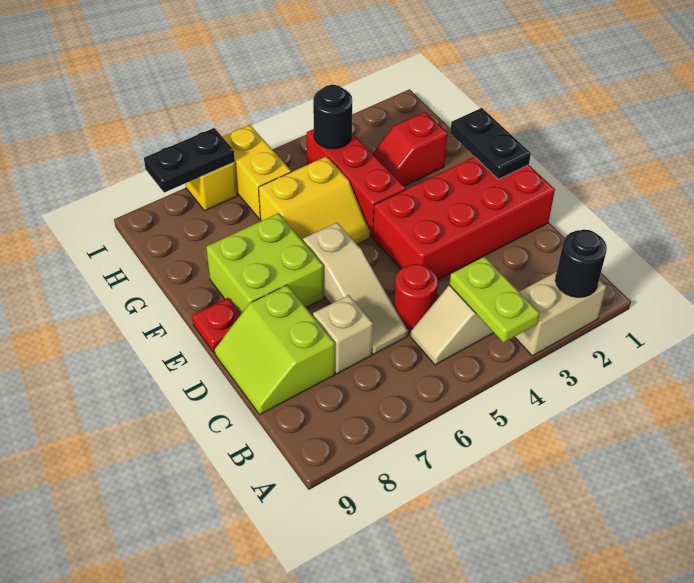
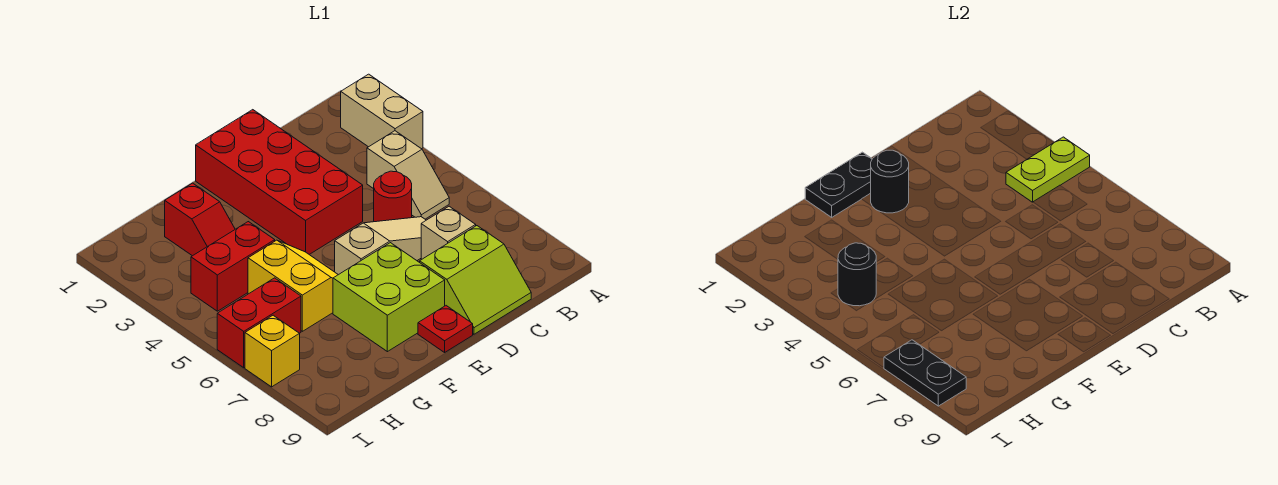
black round brick A2 level 2 -> black round brick E2 level 2
red brick F4:H4 level 1 -> red brick G4:H4 level 1
yellow brick H6:I6 level 1 -> red brick H6:I6 level 1

